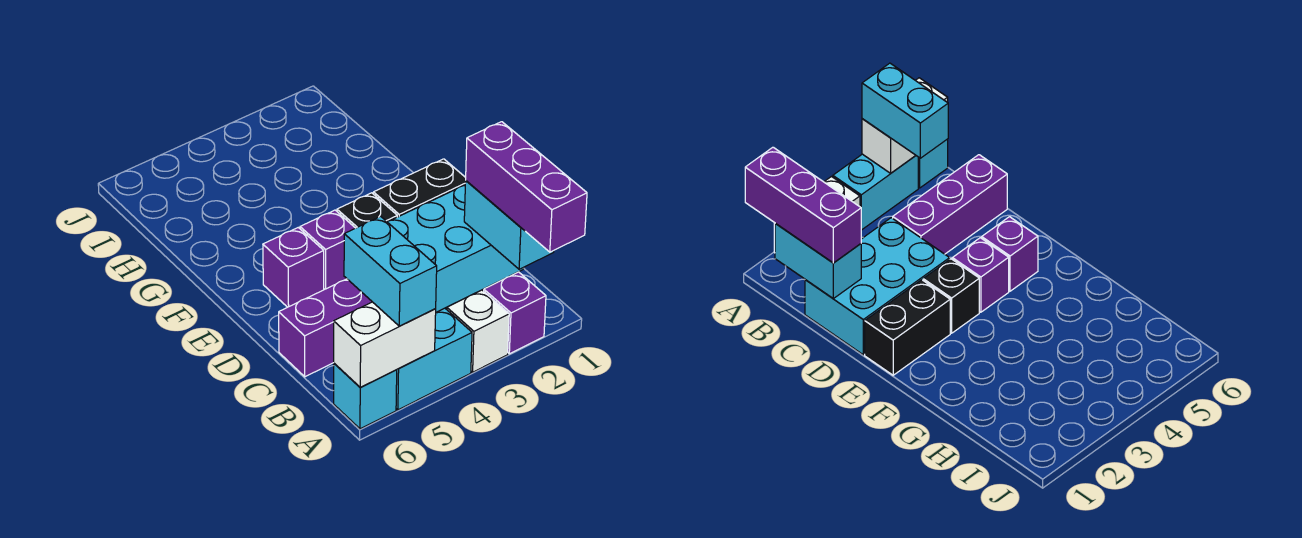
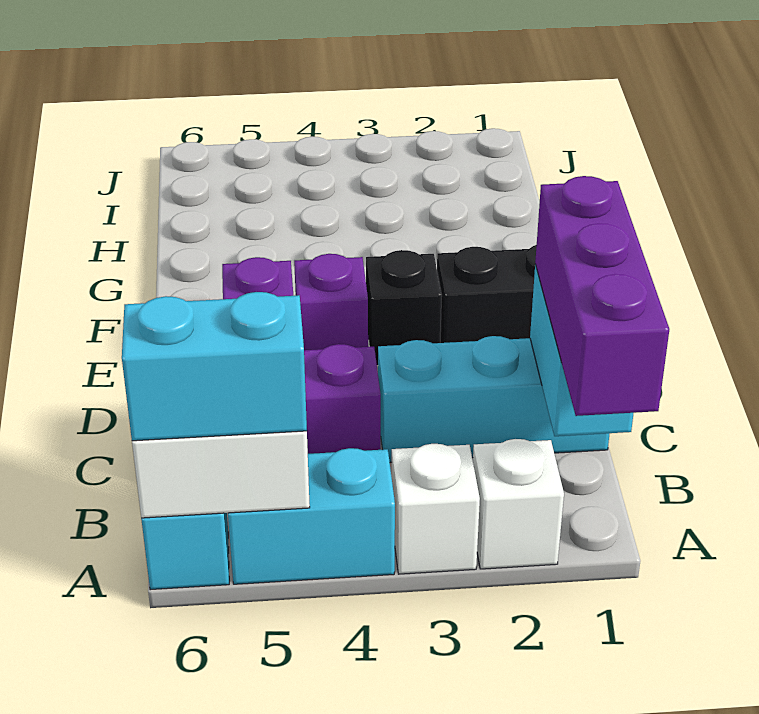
purple brick A2 level 1 -> white brick A2 level 1
cyan brick A5:B5 level 3 -> cyan brick A5:A6 level 3
cyan brick C1:D3 level 1 -> cyan brick C1:C3 level 1

